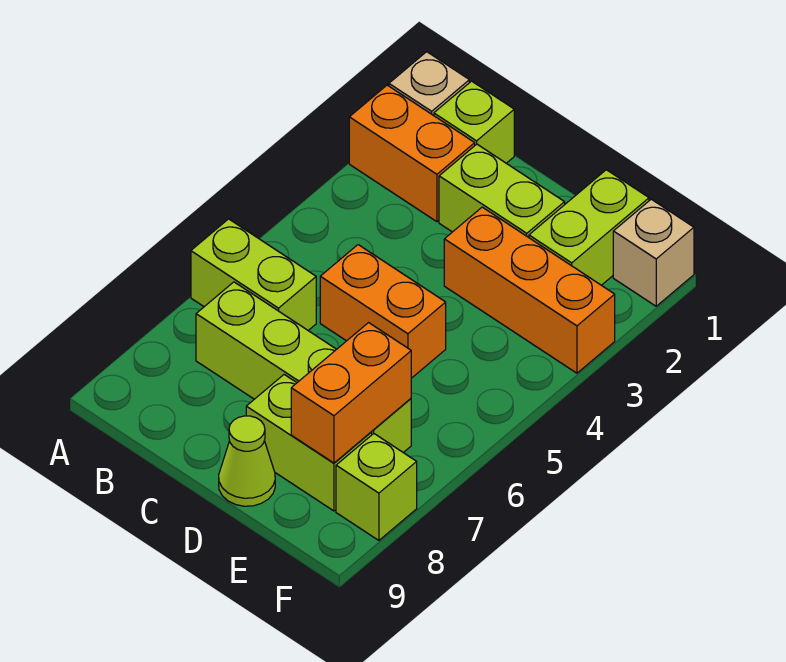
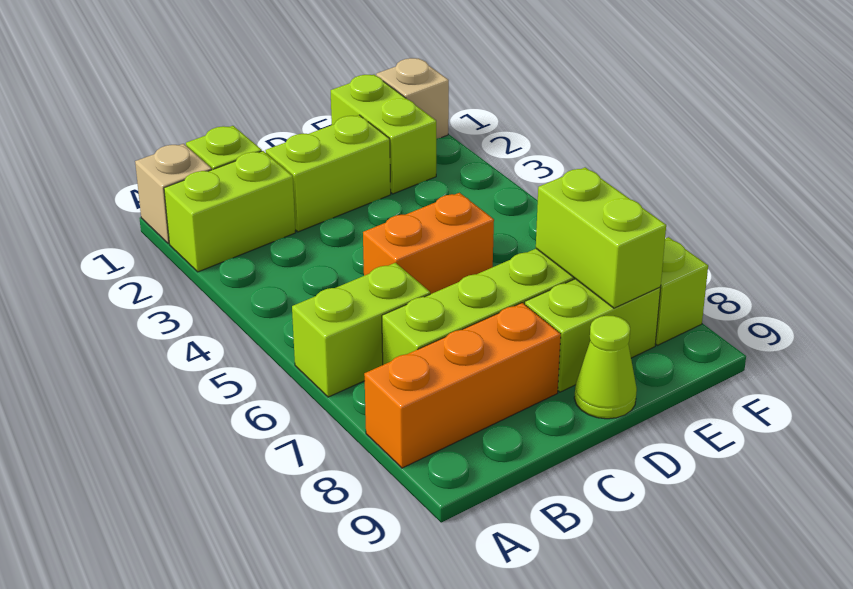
orange brick A2:B2 level 1 -> lime brick A2:B2 level 1
orange brick D3:F3 level 1 -> orange brick A8:C8 level 1
orange brick E7:E8 level 2 -> lime brick E7:E8 level 2

